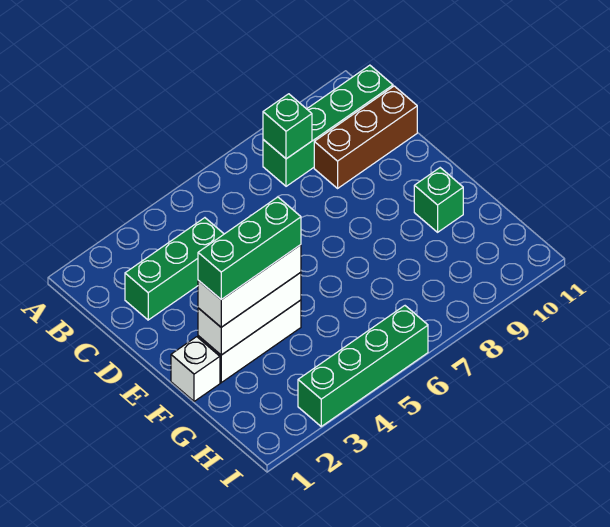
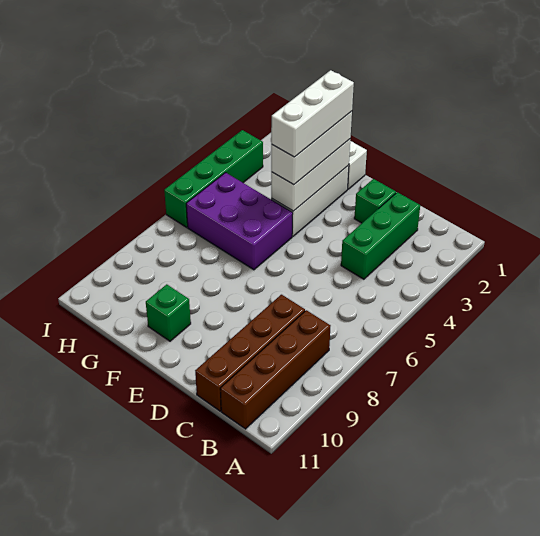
green brick B8:B11 level 1 -> brown brick B8:B11 level 1
green brick B8 level 2 -> green brick D2 level 1
brown brick C9:C11 level 1 -> brown brick C8:C11 level 1
green brick F2:F4 level 4 -> white brick F2:F4 level 4
none -> purple brick F5:H6 level 1

